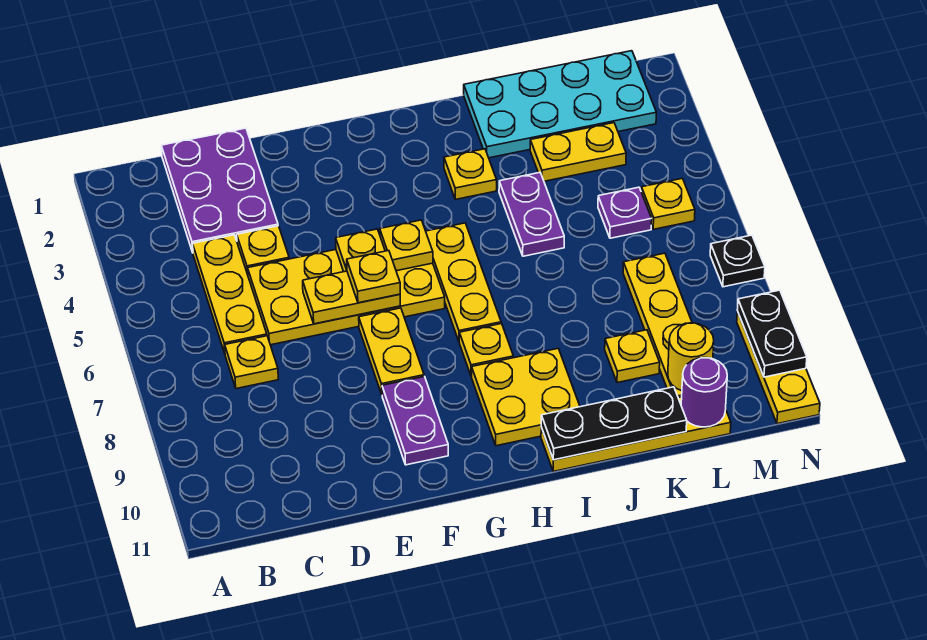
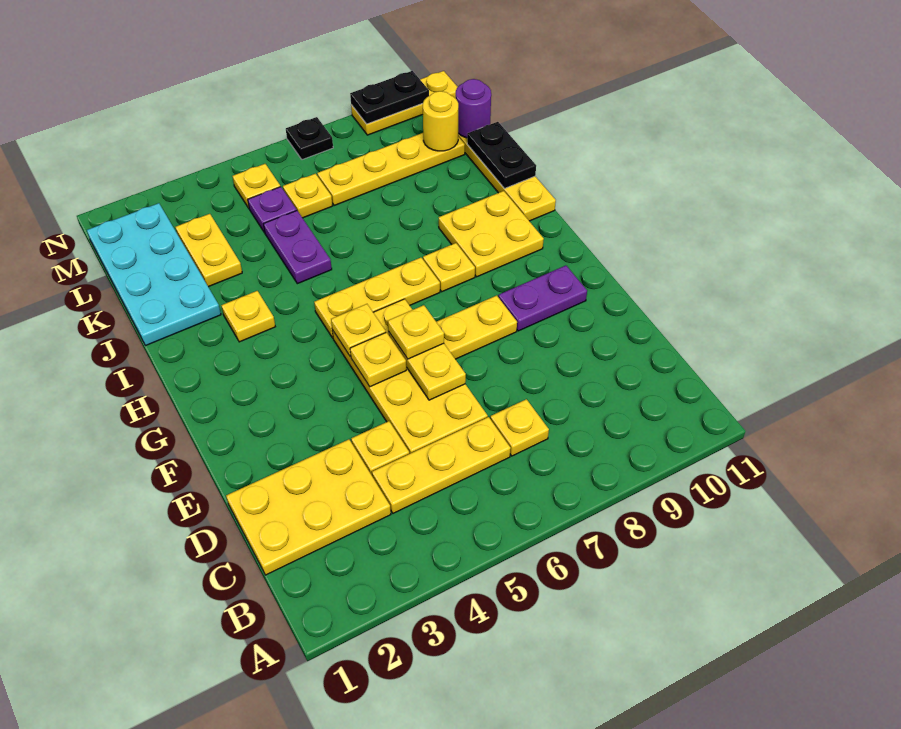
purple plate C1:D3 level 1 -> yellow plate C1:D3 level 1
black plate I11:K11 level 2 -> black plate J11:K11 level 2
purple plate J4:J5 level 1 -> purple plate J5:K5 level 1
yellow plate K9 level 1 -> yellow plate L6 level 1

